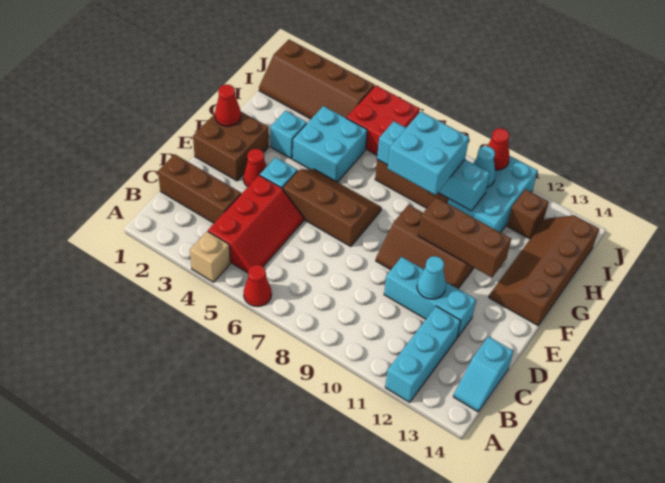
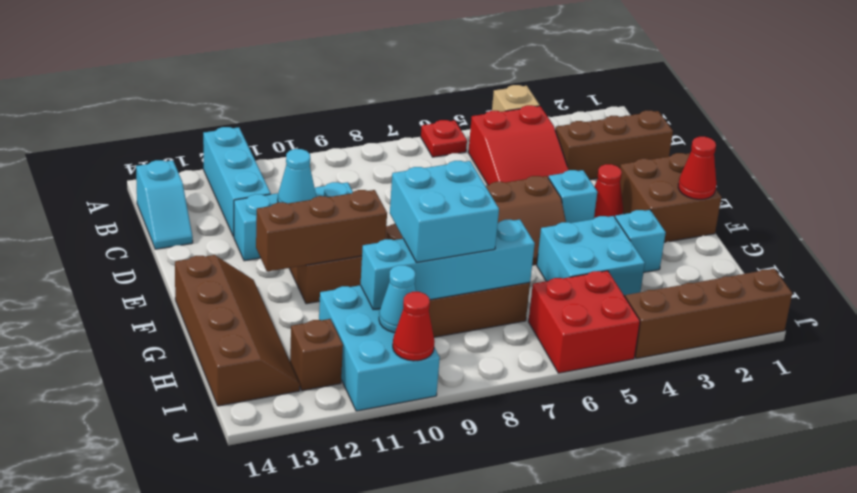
red cone A6 level 1 -> red plate A6 level 1
red slope B4:D5 level 1 top 4 -> red slope B4:D5 level 1 top B
cyan slope B14:C14 level 1 top C -> cyan slope B14:C14 level 1 top B

